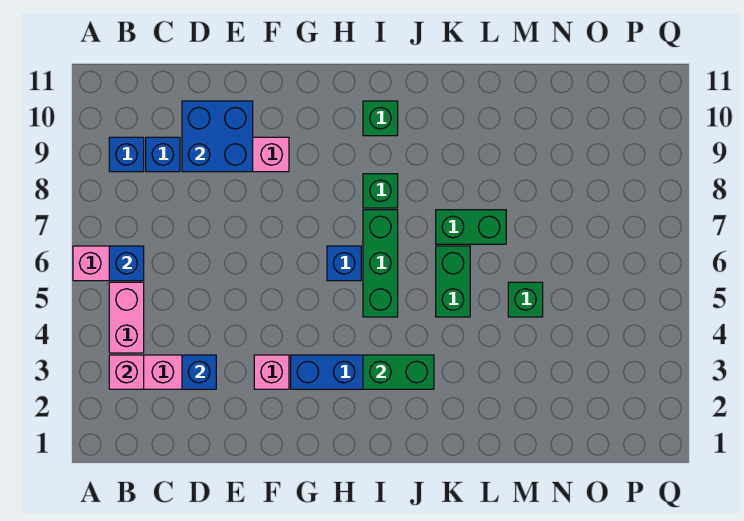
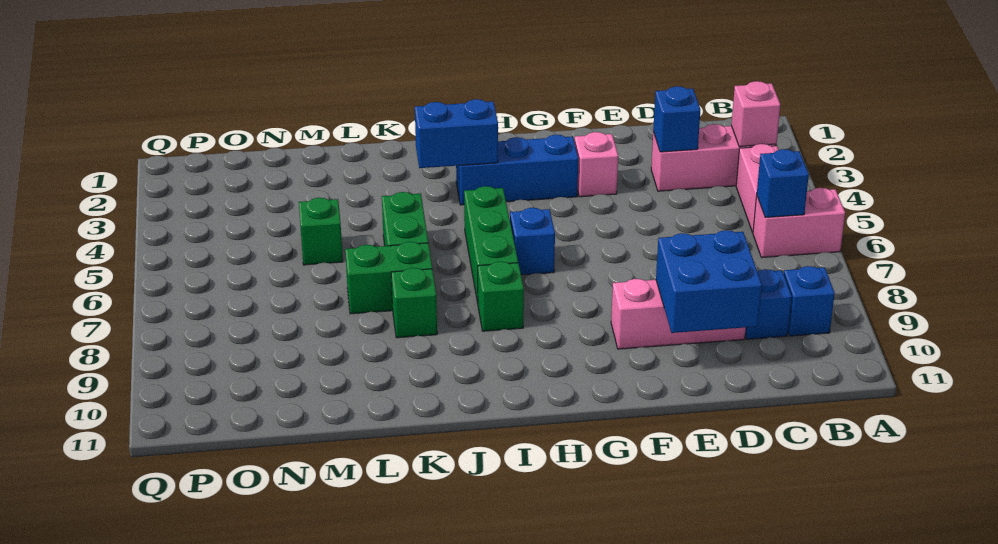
green brick I3:J3 level 2 -> blue brick I3:J3 level 2
green brick I10 level 1 -> green brick K8 level 1

